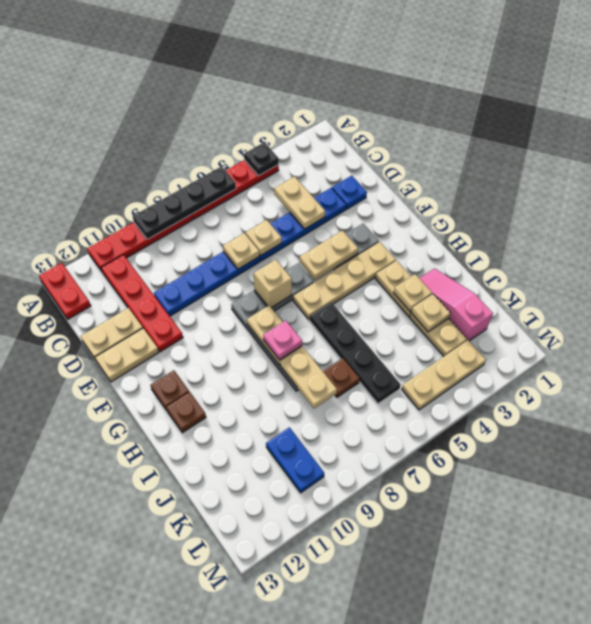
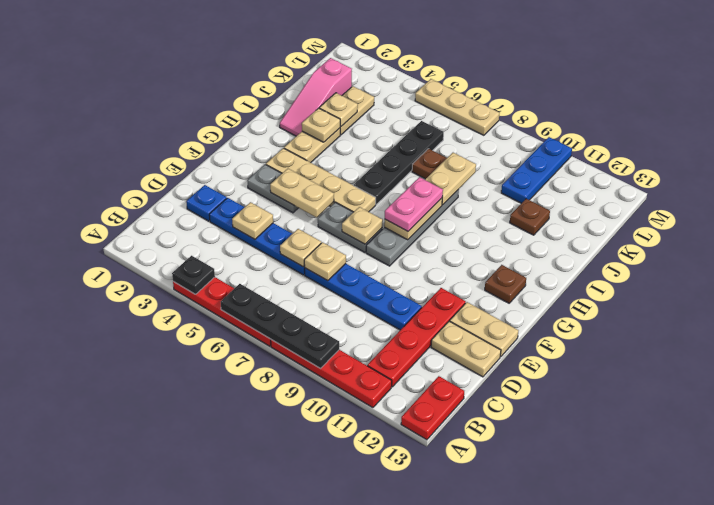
tan plate C4:D4 level 2 -> tan plate D4 level 2
tan brick F7 level 2 -> tan plate F7 level 2
pink plate H8 level 3 -> pink plate G8:H8 level 3
brown plate H12 level 1 -> brown plate J11 level 1
blue plate K10:L10 level 1 -> blue plate K10:M10 level 1
tan plate L3:L5 level 1 -> tan plate M5:M7 level 1

